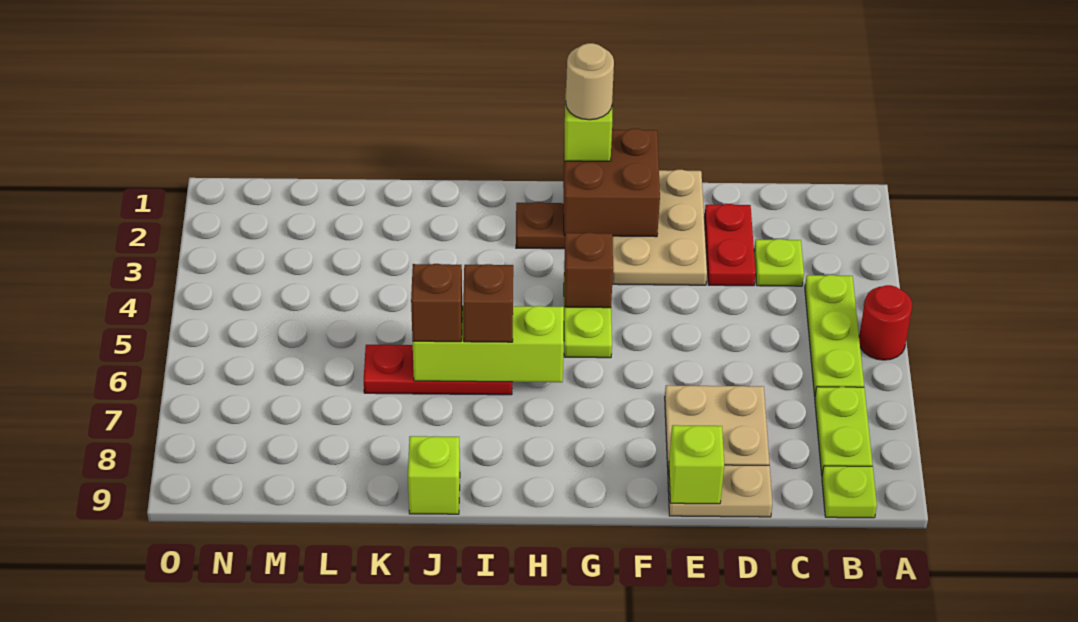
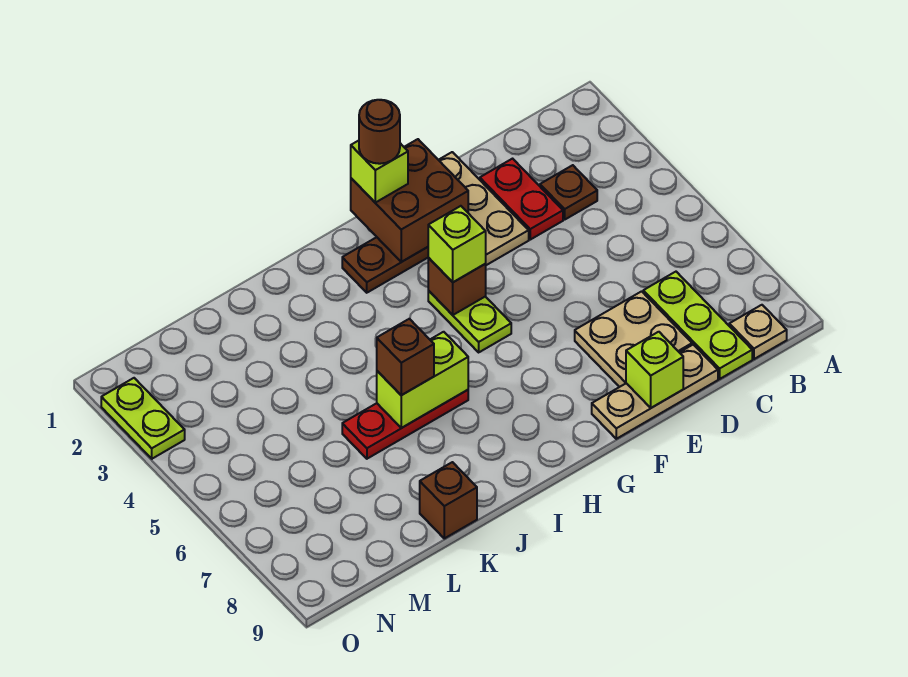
red round brick A5 level 1 -> none
lime plate B4:B6 level 1 -> lime plate C7:C9 level 1
lime plate B7:B8 level 1 -> lime plate O2:O3 level 1
lime plate B9 level 1 -> tan plate B9 level 1
lime plate C3 level 1 -> brown plate C3 level 1
tan plate D9:E9 level 1 -> tan plate D9:F9 level 1
tan round brick G1 level 4 -> brown round brick G1 level 4
lime brick H6:J6 level 2 -> lime brick I6:J6 level 2
brown brick I6 level 3 -> brown brick K9 level 1
lime brick J9 level 1 -> lime brick G4 level 3

